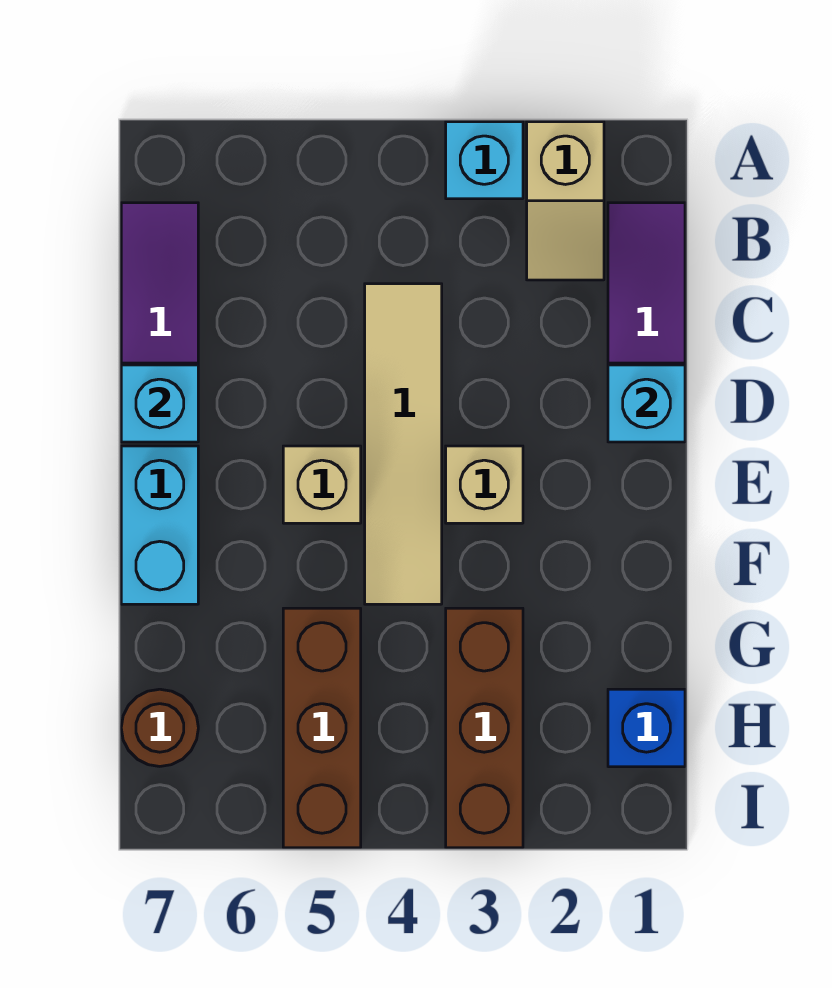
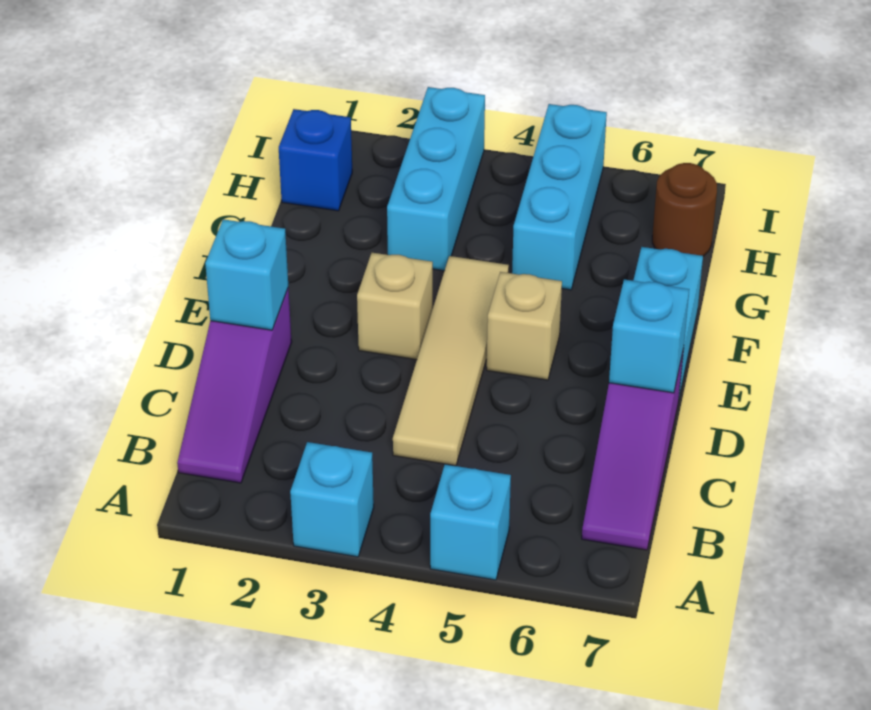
tan slope A2:B2 level 1 top A -> none
none -> cyan brick A5 level 1
brown brick G3:I3 level 1 -> cyan brick G3:I3 level 1
brown brick G5:I5 level 1 -> cyan brick G5:I5 level 1

